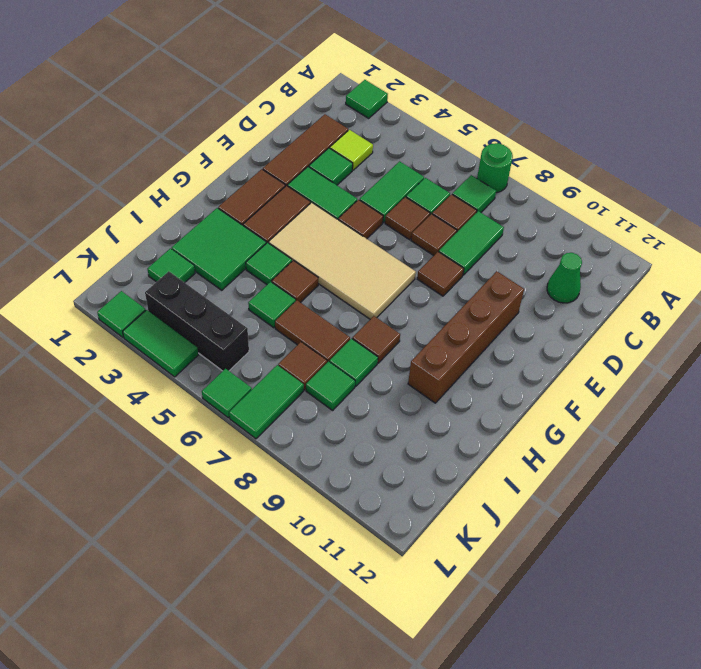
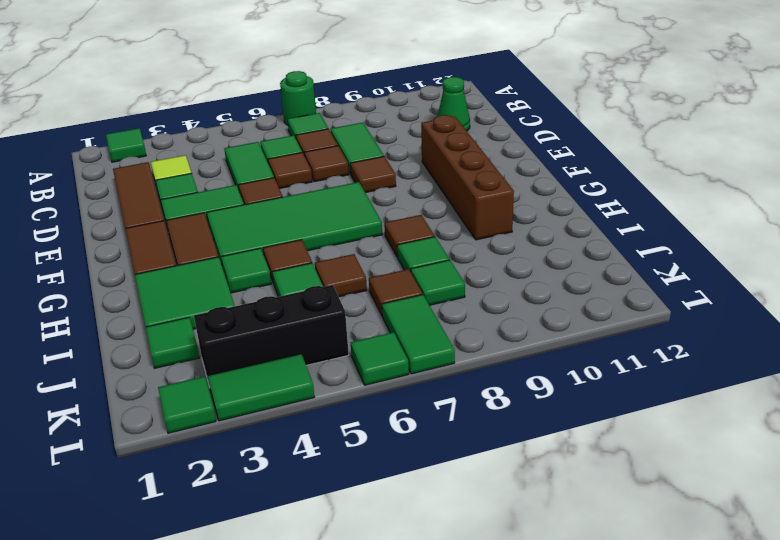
tan tile F4:G7 level 1 -> green tile F4:G7 level 1
brown tile I6:I7 level 1 -> brown tile I6 level 1

